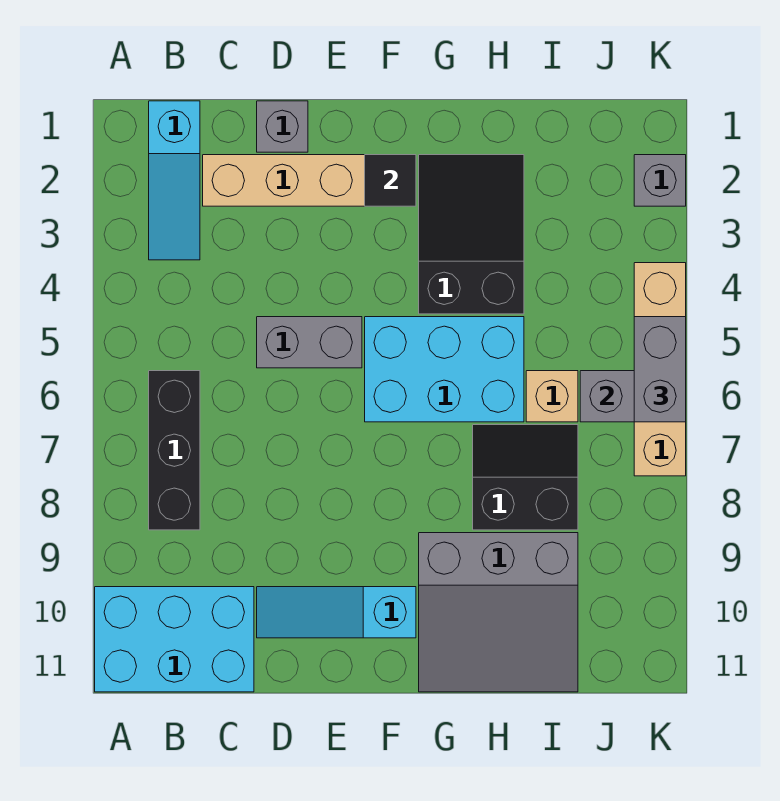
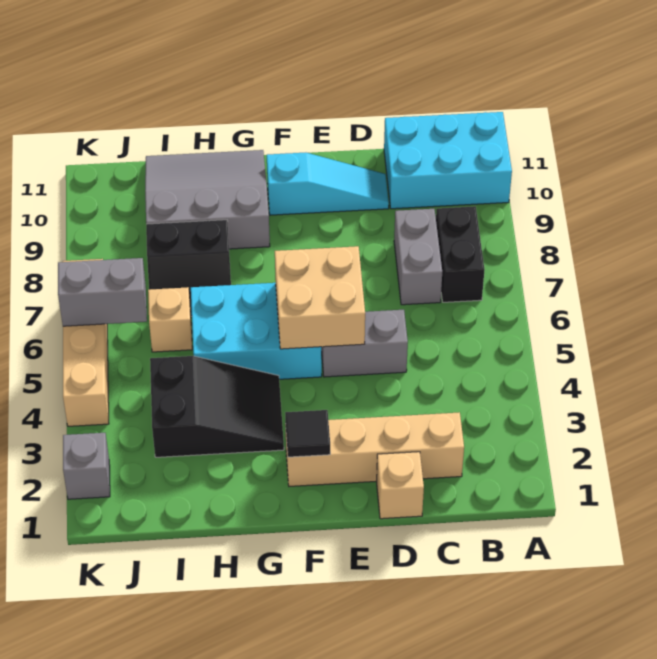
cyan slope B1:B3 level 1 top 1 -> none
black brick B6:B8 level 1 -> black brick B7:B8 level 1
grey brick D1 level 1 -> tan brick D1 level 1
none -> tan brick E5:F6 level 2
black slope G2:H4 level 1 top 4 -> black slope G3:I4 level 1 top I
grey brick K5:K6 level 3 -> grey brick C7:C8 level 1

